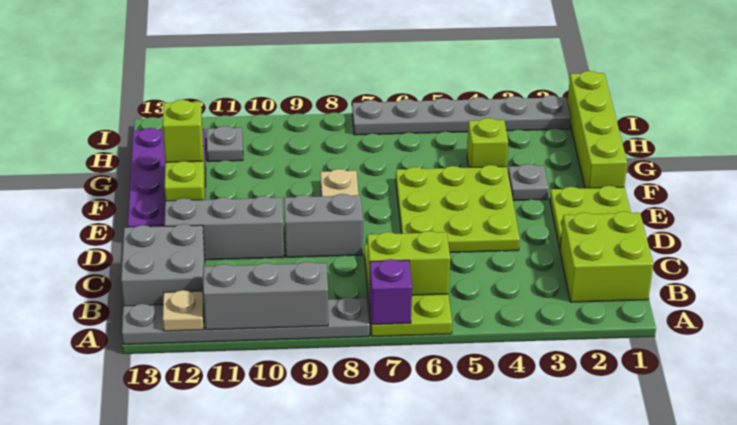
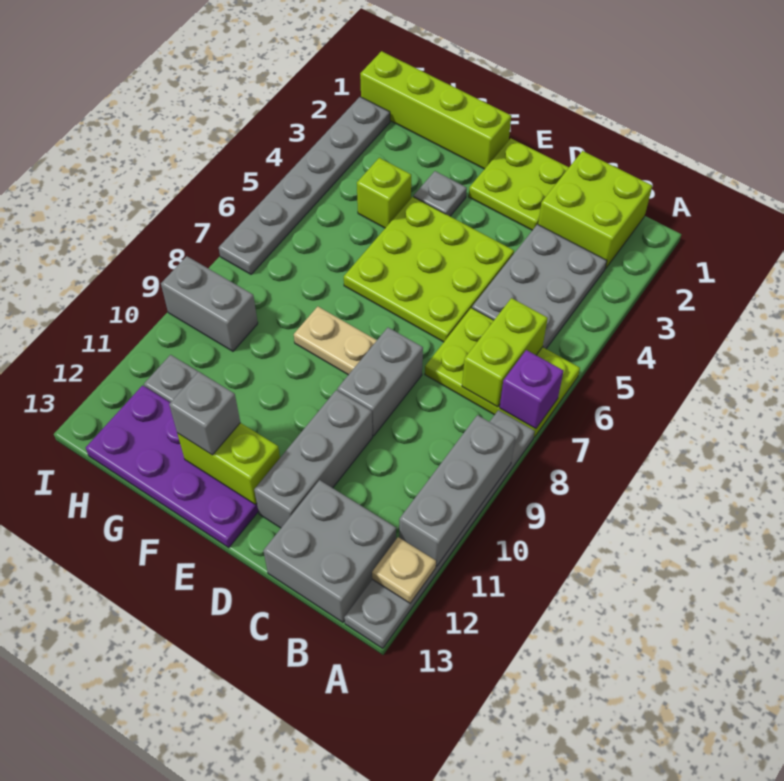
none -> grey plate B3:C5 level 1
lime brick F12 level 3 -> grey brick F12 level 3
none -> grey brick H9:I9 level 1

